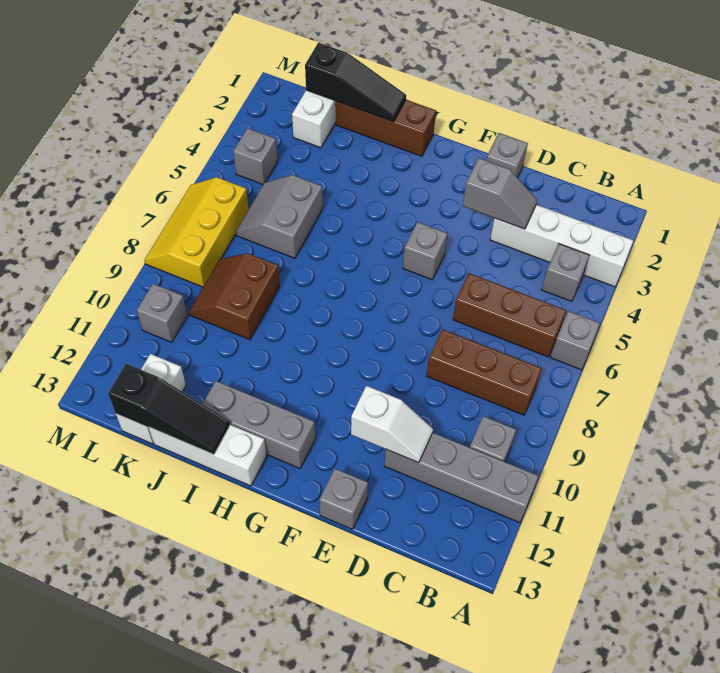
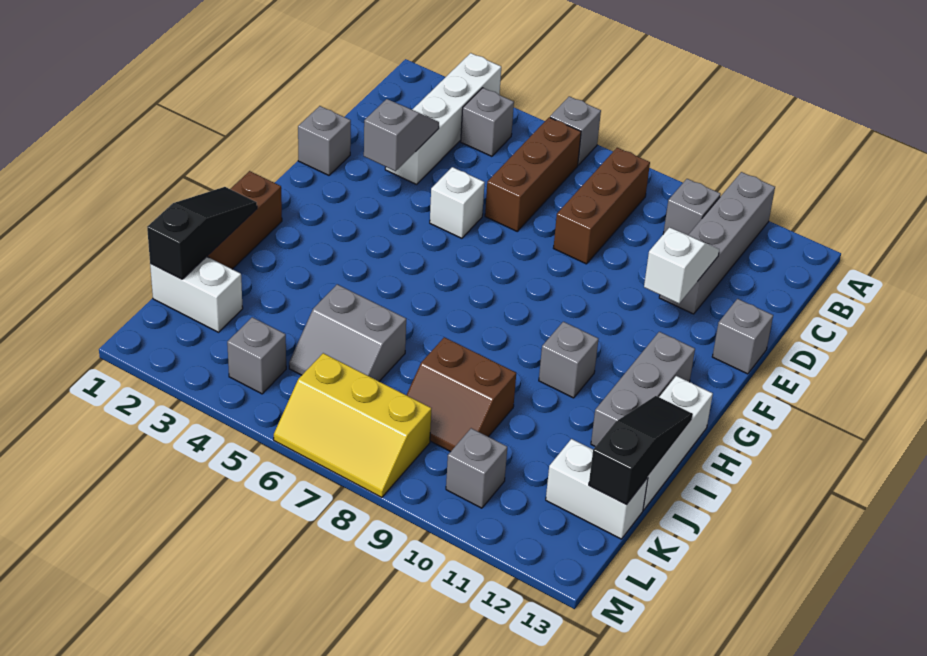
none -> white brick E5 level 1
grey brick F5 level 1 -> grey brick H10 level 1

